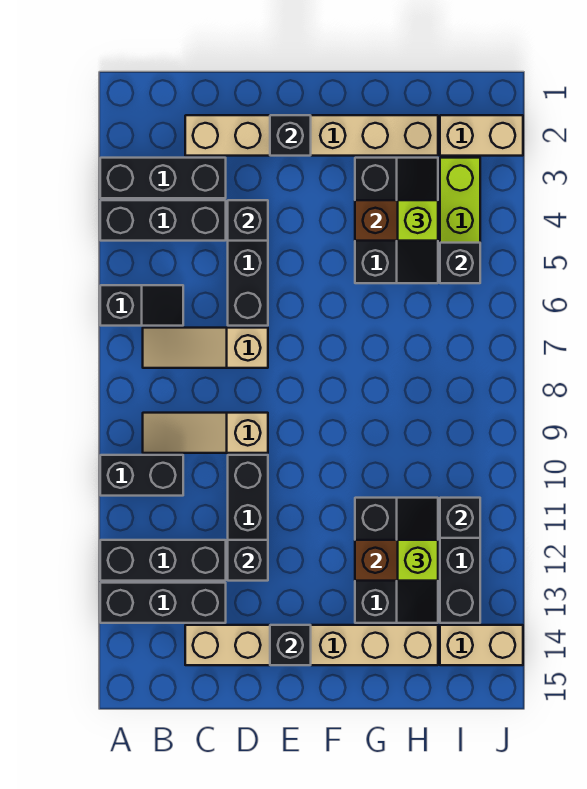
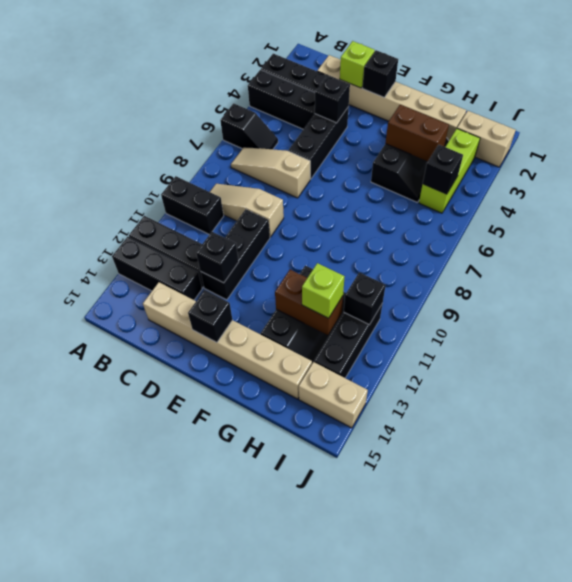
lime brick H4 level 3 -> lime brick D2 level 2

